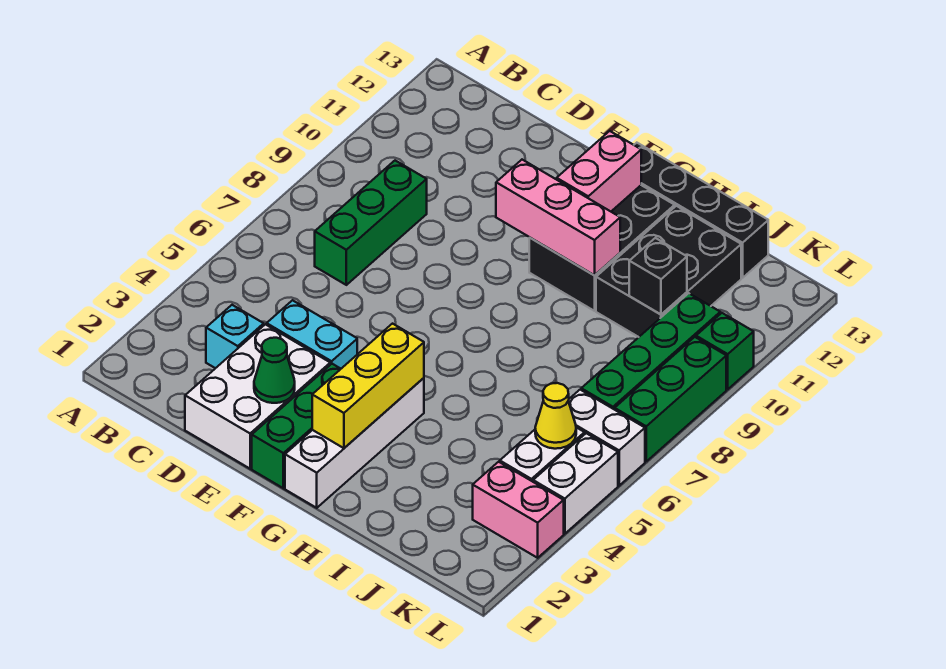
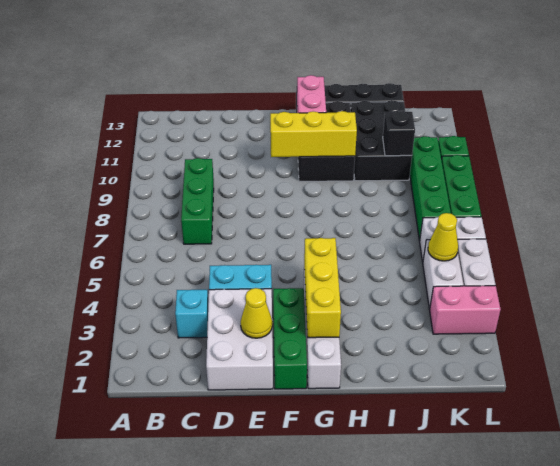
green cone E2 level 2 -> yellow cone E2 level 2
pink brick F10:H10 level 2 -> yellow brick F10:H10 level 2

